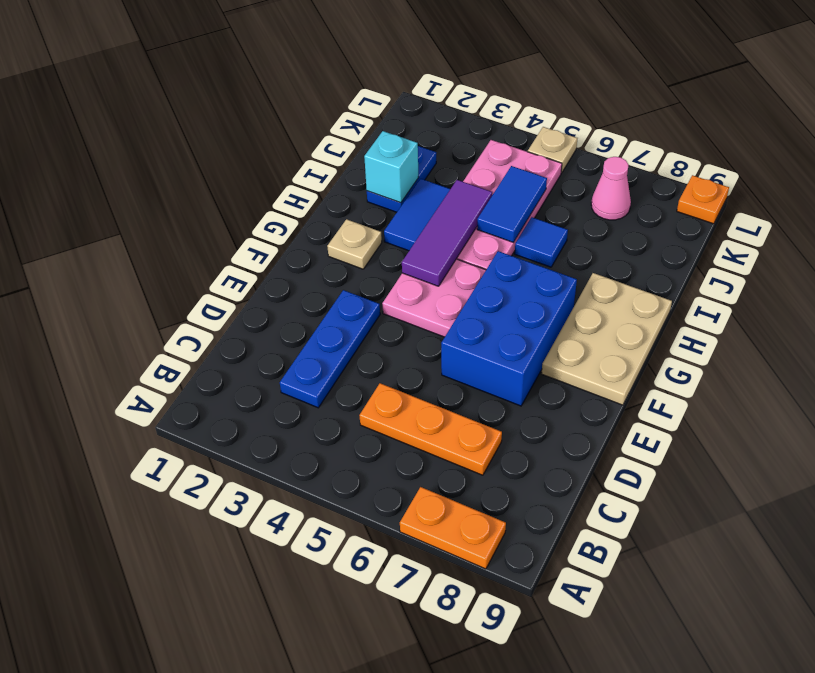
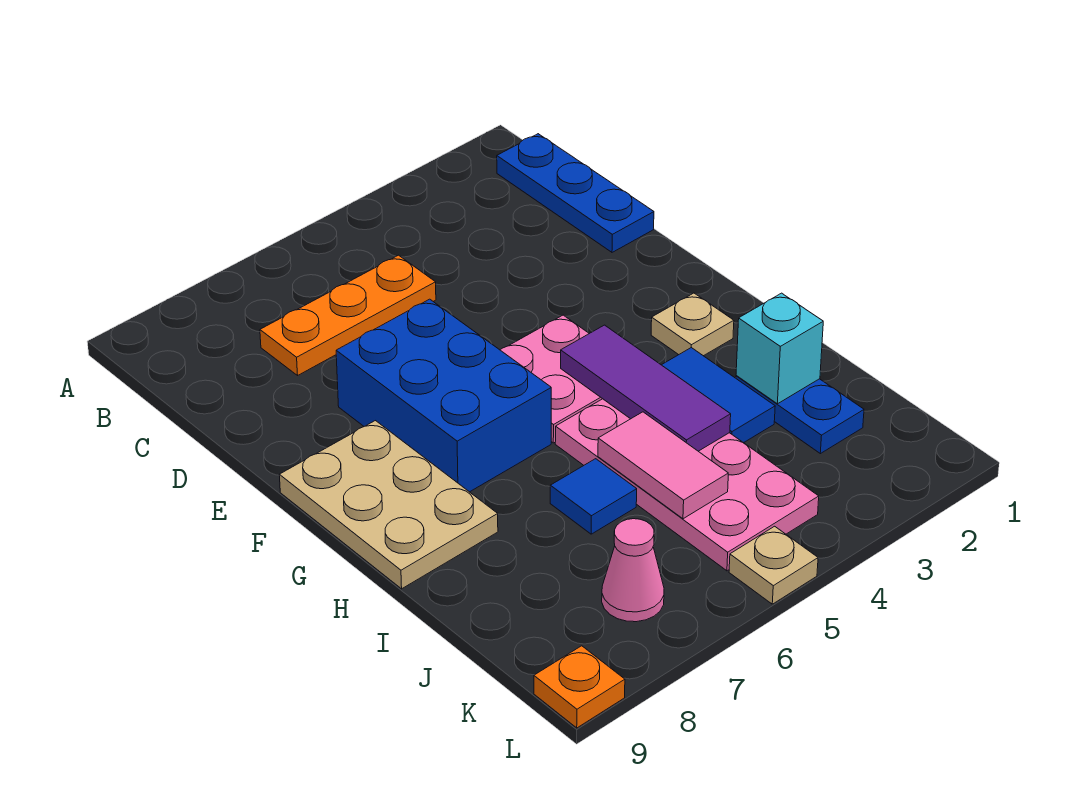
orange plate A7:A8 level 1 -> none
blue plate C3:E3 level 1 -> blue plate B1:D1 level 1
blue tile I5:J5 level 2 -> pink tile I5:J5 level 2

